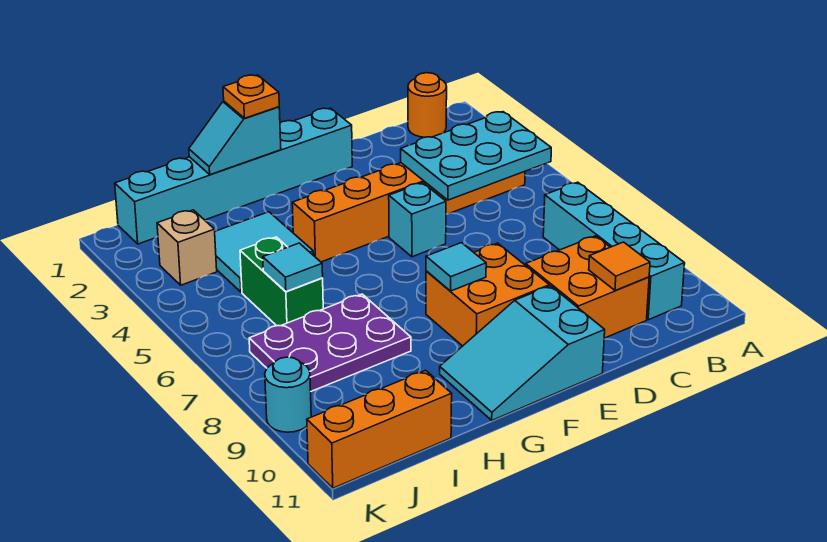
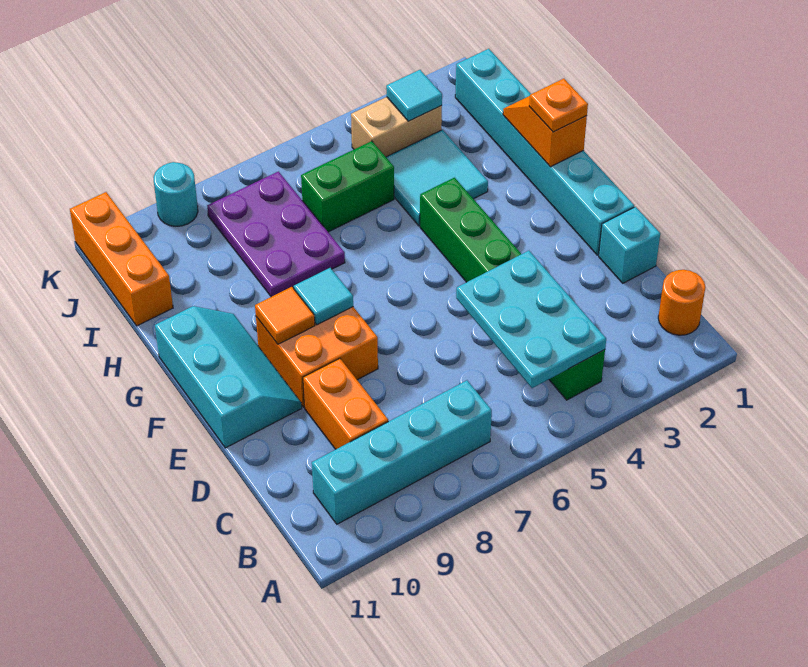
orange brick B4:G4 level 1 -> green brick B4:G4 level 1
orange brick C9:D10 level 1 -> orange brick C9:D9 level 1
orange tile C10 level 2 -> orange tile F9 level 2
cyan brick E5 level 1 -> cyan brick D1 level 1
cyan slope E10:G11 level 1 top E -> cyan slope E10:G11 level 1 top 11
cyan slope G1:H1 level 2 top G -> orange slope G1:H1 level 2 top G
cyan tile I6 level 2 -> cyan tile J3 level 2
tan brick J3 level 1 -> tan brick J3:J4 level 1

